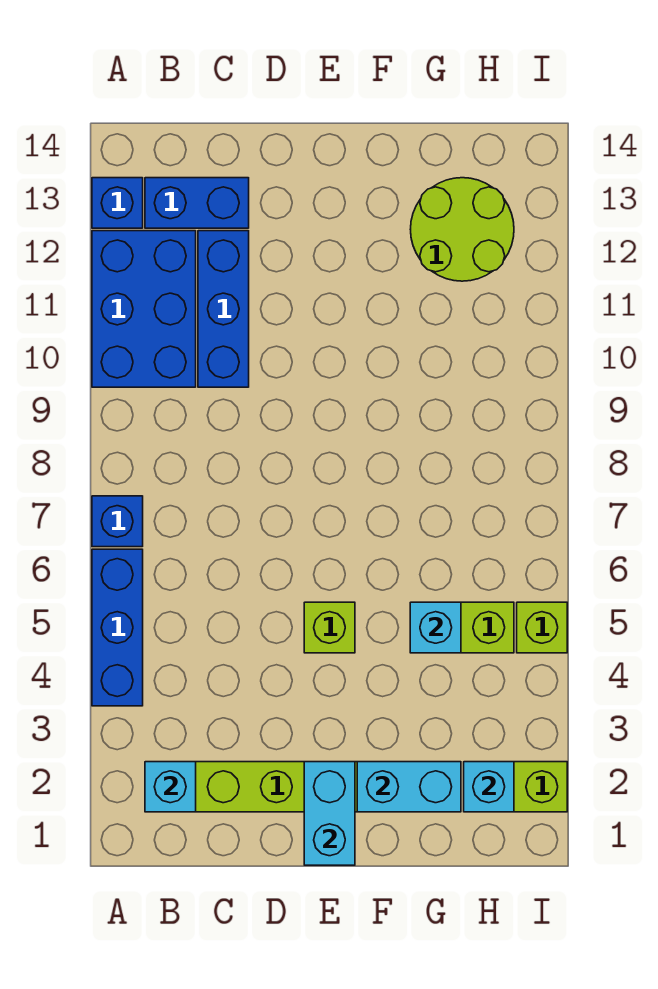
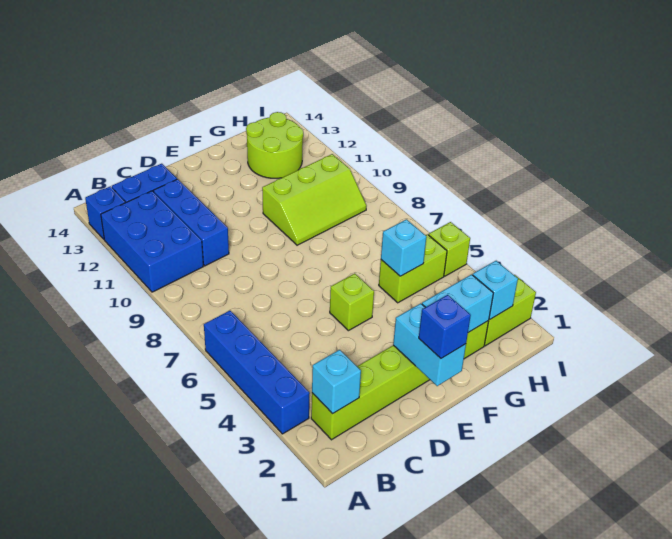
blue brick A4:A6 level 1 -> blue brick A3:A6 level 1
blue brick A7 level 1 -> blue brick E1 level 3
none -> lime slope F9:H10 level 1 top 10

